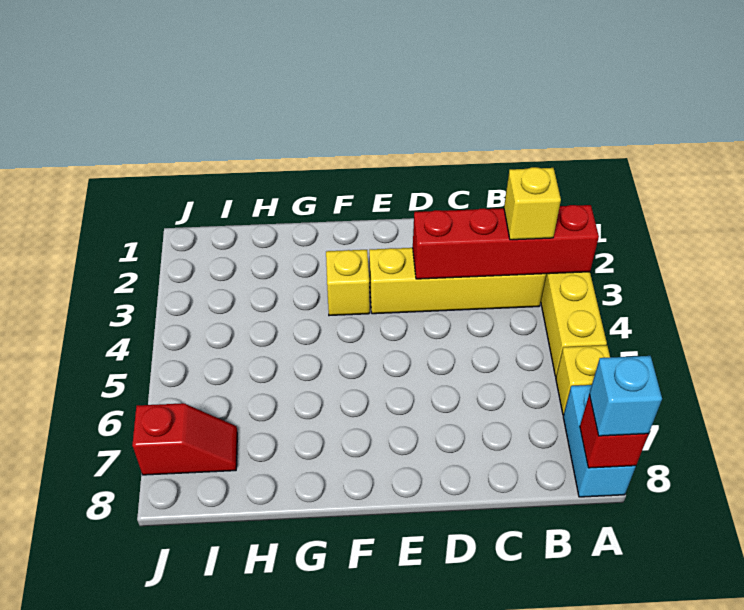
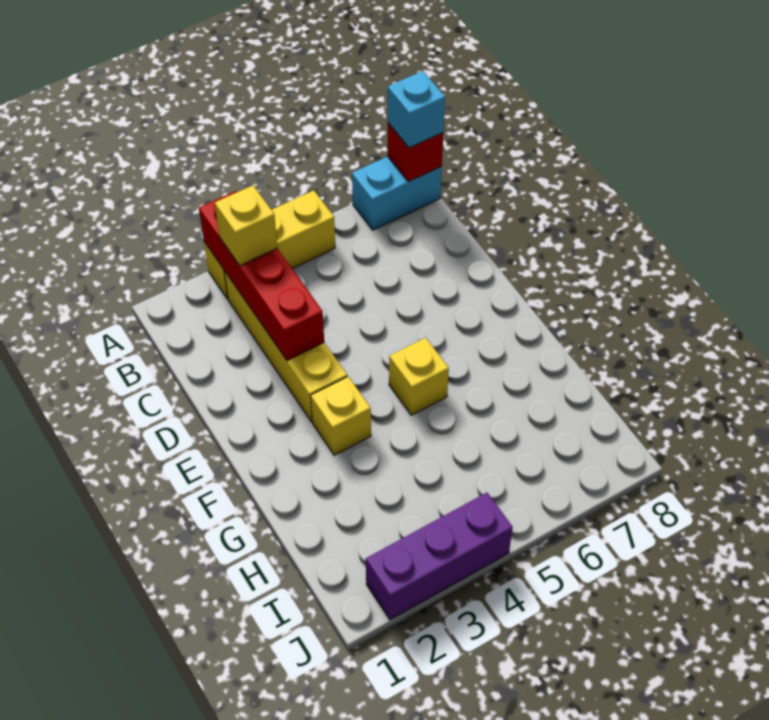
yellow brick A6 level 1 -> yellow brick F5 level 1
red slope I7:J7 level 1 top J -> none
none -> purple brick J2:J4 level 1

